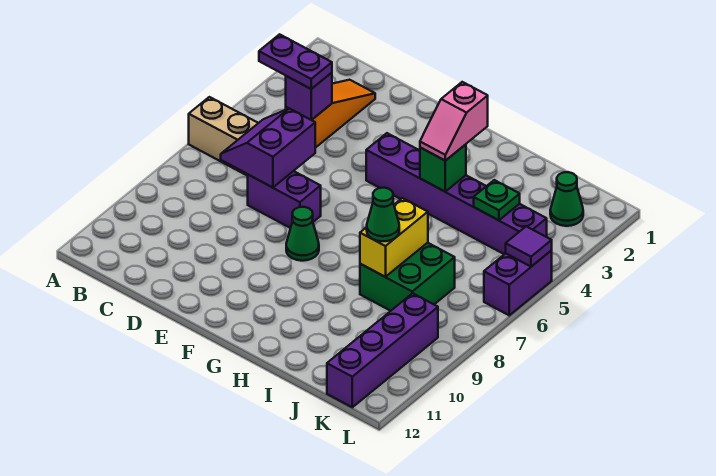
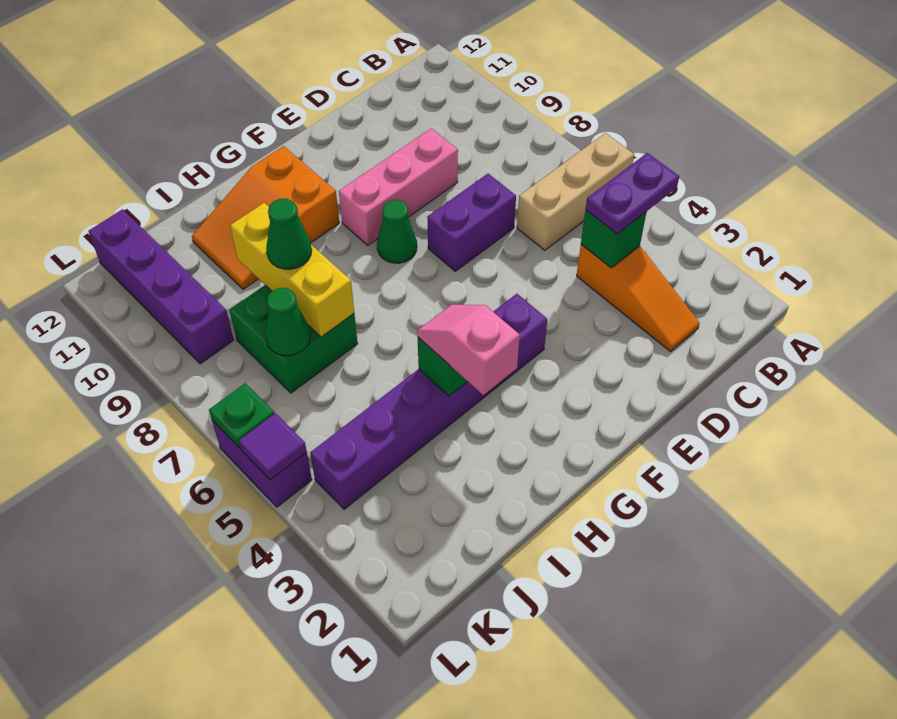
purple brick C4 level 2 -> green brick C4 level 2
purple slope C6:D7 level 2 top D -> none
none -> pink brick D9:F9 level 1
none -> orange slope G10:I11 level 1 top G
yellow brick I7:I8 level 2 -> yellow brick I7:I9 level 2
green plate J4 level 2 -> green plate L6 level 2
green cone K2 level 1 -> green cone J7 level 2

